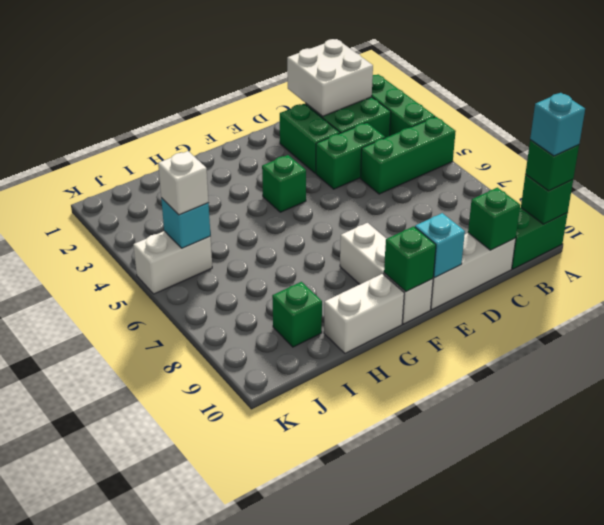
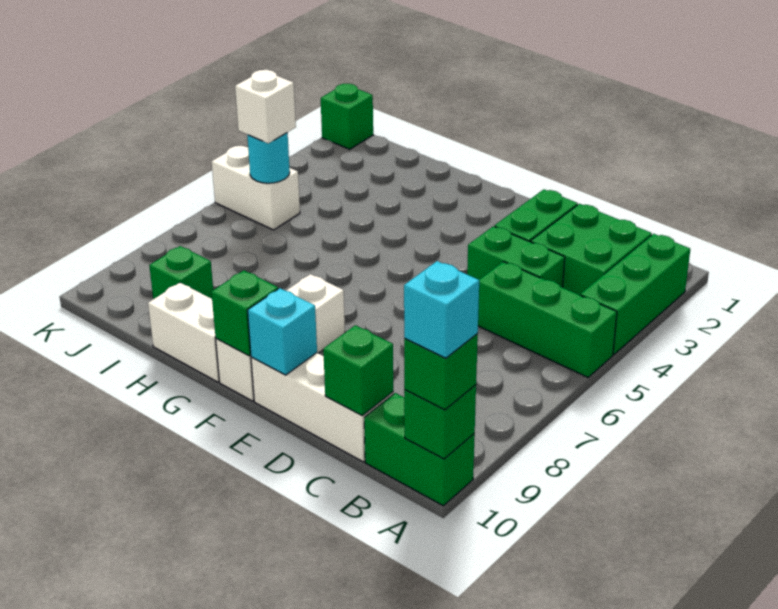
white brick B1:C2 level 2 -> none
green brick F4 level 1 -> green brick K1 level 1
cyan brick J5 level 2 -> cyan round brick J5 level 2

